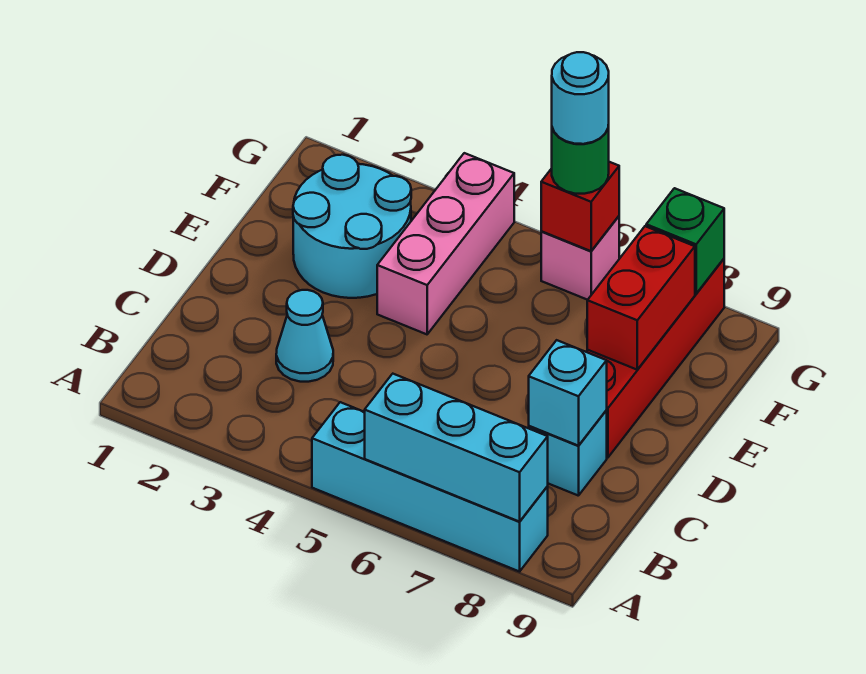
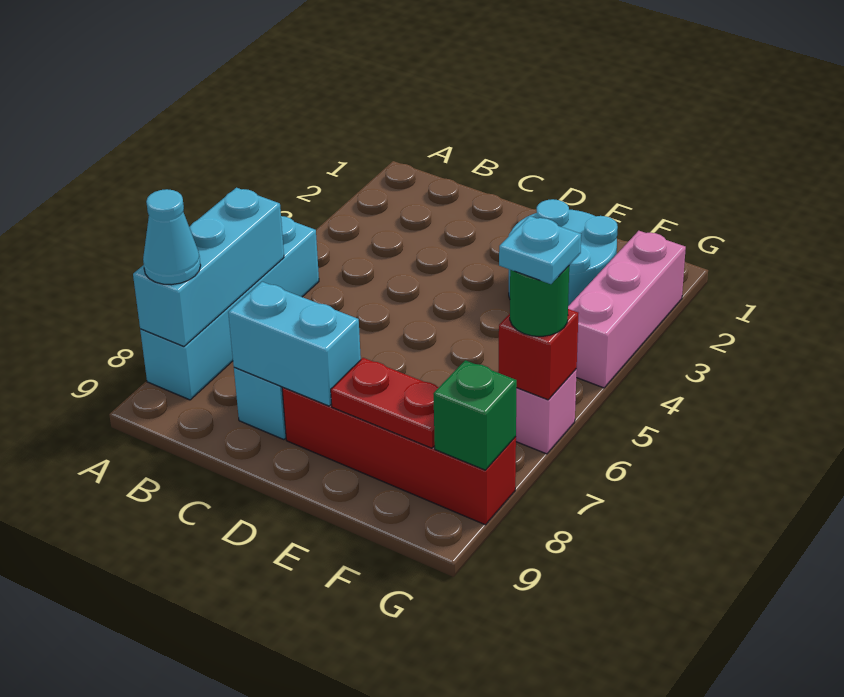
cyan cone C3 level 1 -> cyan cone A8 level 3
cyan brick C8 level 2 -> cyan brick C8:D8 level 2
pink brick E4:G4 level 1 -> pink brick G2:G4 level 1
red brick E8:F8 level 2 -> red plate E8:F8 level 2
cyan round brick G6 level 4 -> cyan plate G6 level 4

